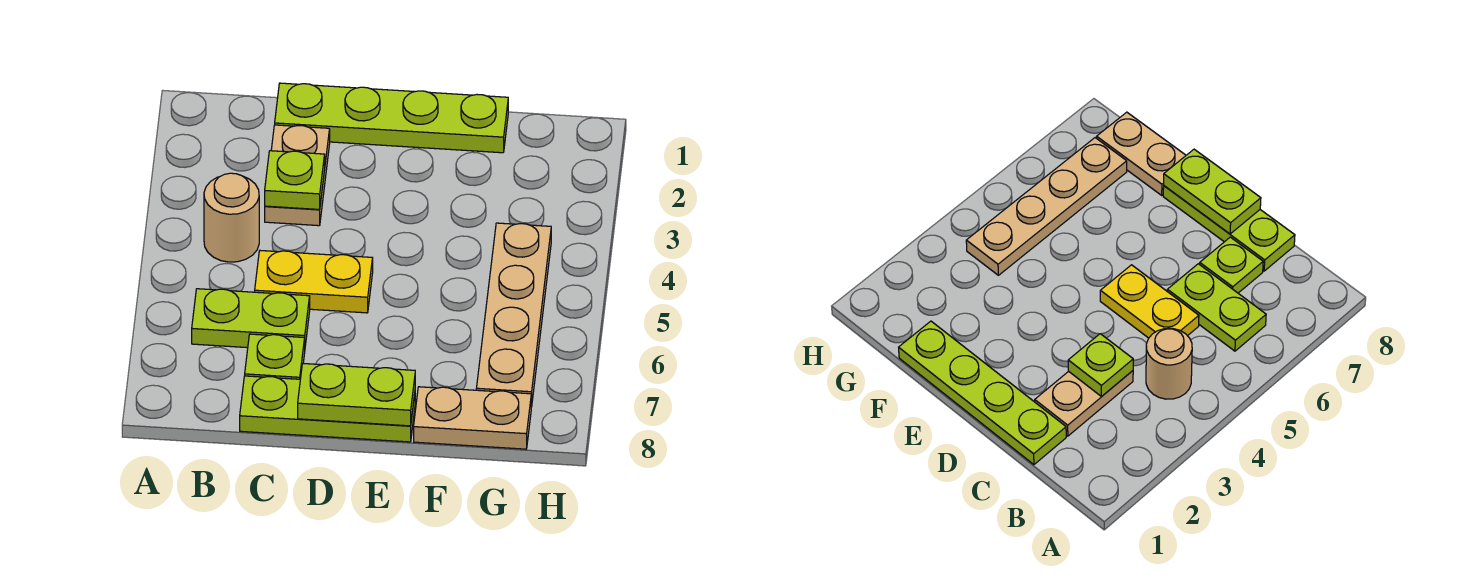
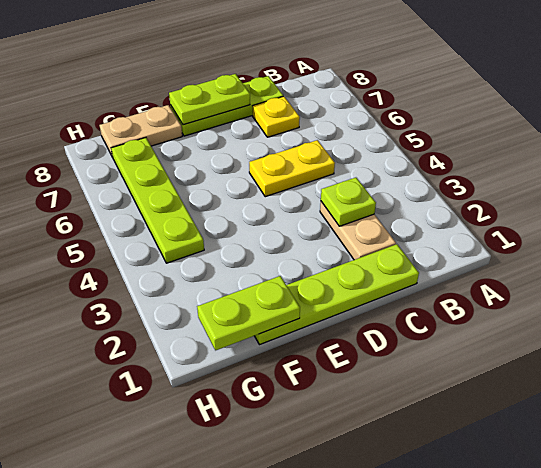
tan round brick B4 level 1 -> none
lime plate B6:C6 level 1 -> lime plate F1:G1 level 2
lime plate C7 level 1 -> yellow plate C7 level 1
tan plate G4:G7 level 1 -> lime plate G4:G7 level 1

